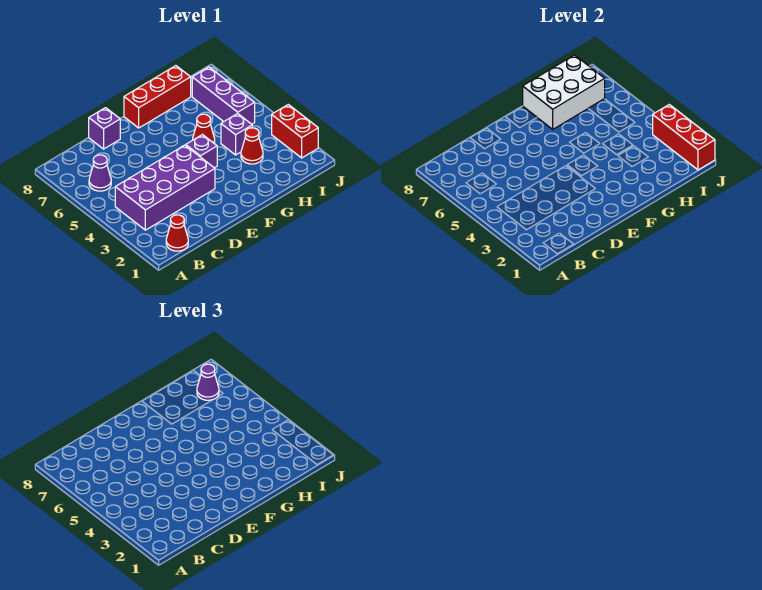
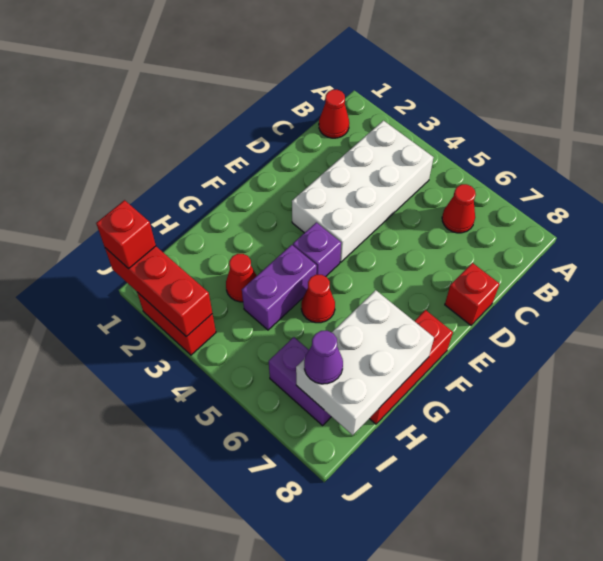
purple brick B3:E4 level 1 -> white brick B3:E4 level 1
purple cone B6 level 1 -> red cone B6 level 1
purple brick D8 level 1 -> red brick D8 level 1
purple brick H4 level 1 -> purple brick G4:H4 level 1
purple brick I5:I7 level 1 -> purple brick I6:I7 level 1
none -> red brick J1 level 3

